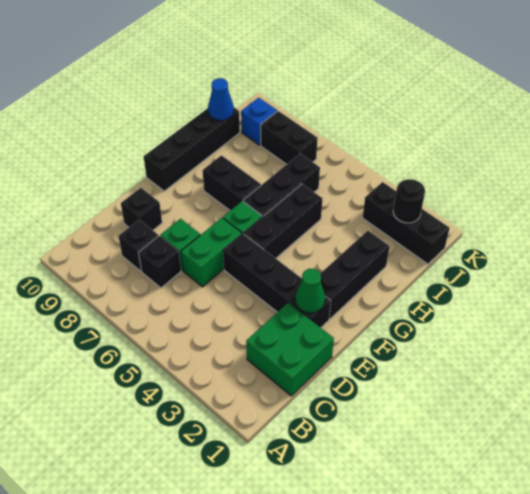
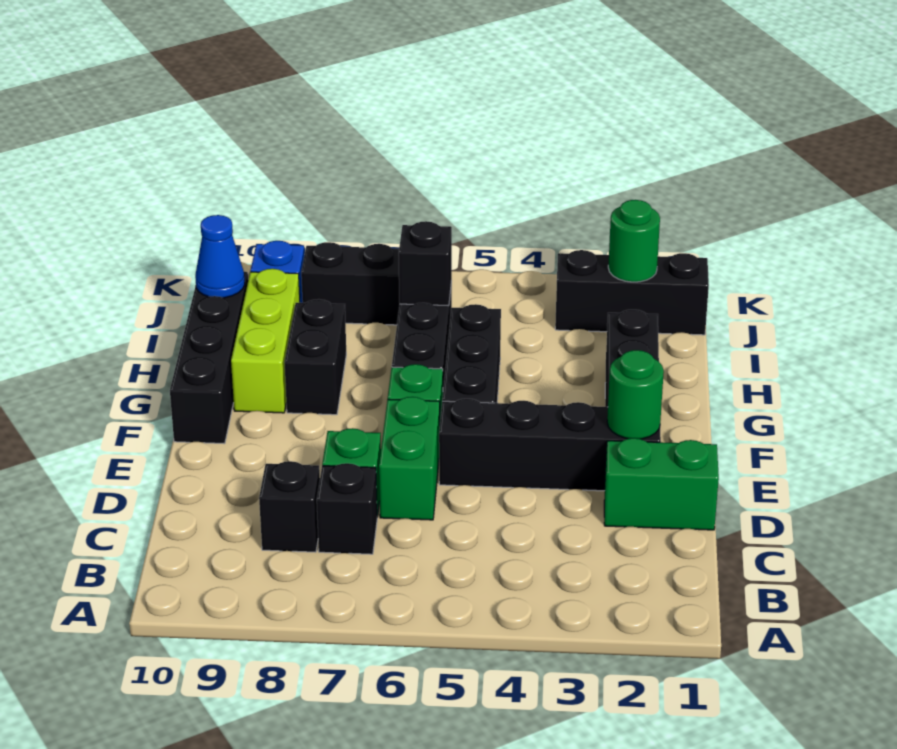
green brick C1:D2 level 1 -> green brick D1:D2 level 1
black brick D9 level 1 -> black brick I6 level 2
green cone E2 level 2 -> green round brick E2 level 2
black brick G7:G8 level 1 -> black brick G8:H8 level 1
none -> lime brick G9:I9 level 1
black round brick J2 level 2 -> green round brick J2 level 2

